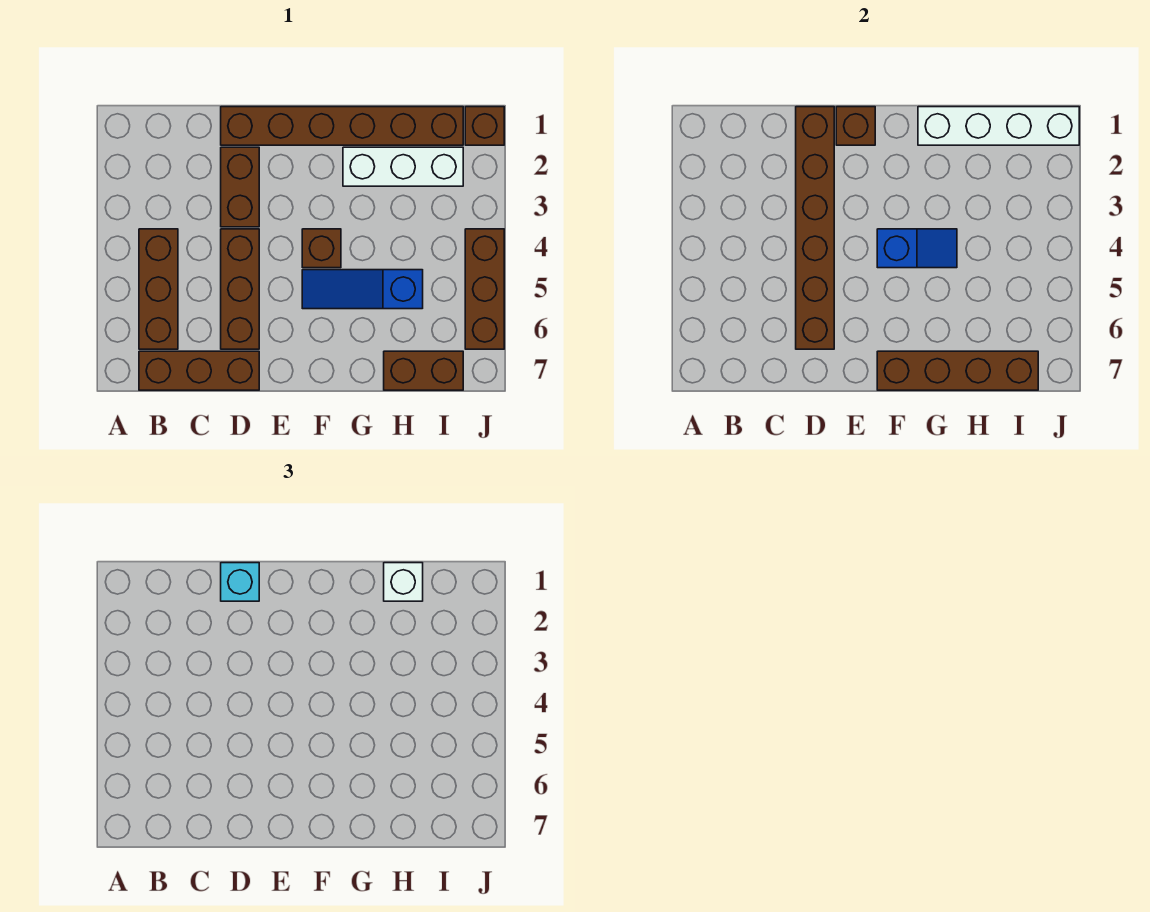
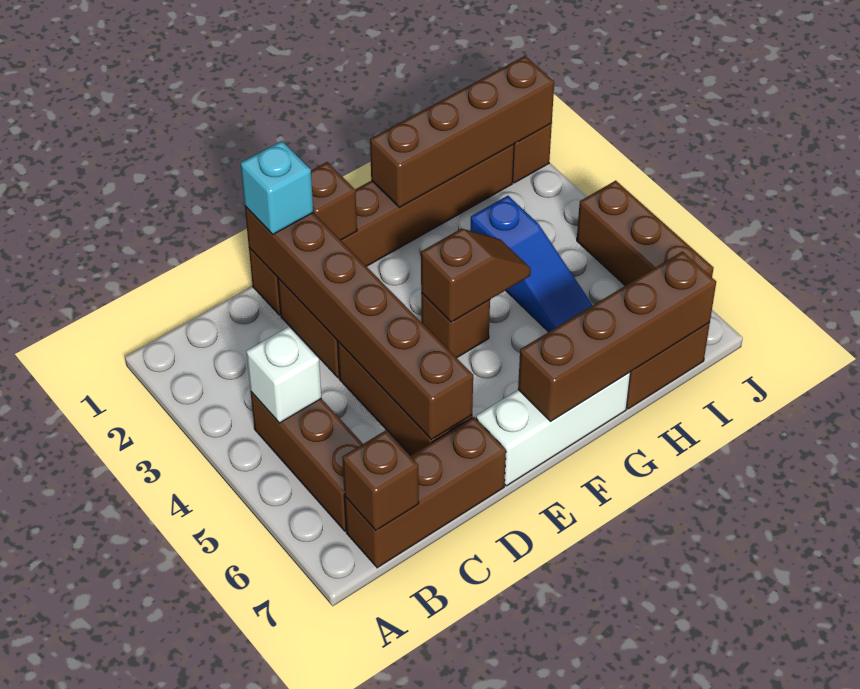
none -> brown brick B7 level 2
blue slope F4:G4 level 2 top F -> brown slope F4:G4 level 2 top F
blue slope F5:H5 level 1 top H -> blue slope H3:H5 level 1 top 3
white brick G1:J1 level 2 -> brown brick G1:J1 level 2
white brick G2:I2 level 1 -> white brick E7:G7 level 1
white brick H1 level 3 -> white brick B4 level 2

